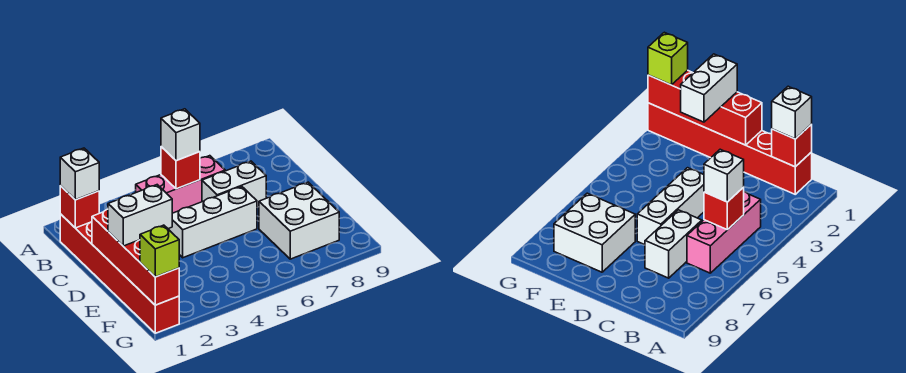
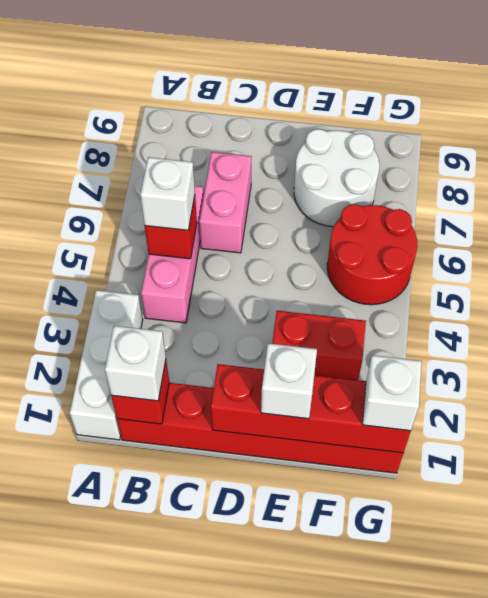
white brick C6:C7 level 1 -> pink brick C6:C7 level 1
white brick D4:D6 level 1 -> white brick A1:A3 level 1
white brick E1:E2 level 3 -> white brick E1 level 3
none -> red brick E3:F3 level 1
white brick E7:F8 level 1 -> white round brick E7:F8 level 1
none -> red round brick F5:G6 level 1
lime brick G1 level 3 -> white brick G1 level 3

